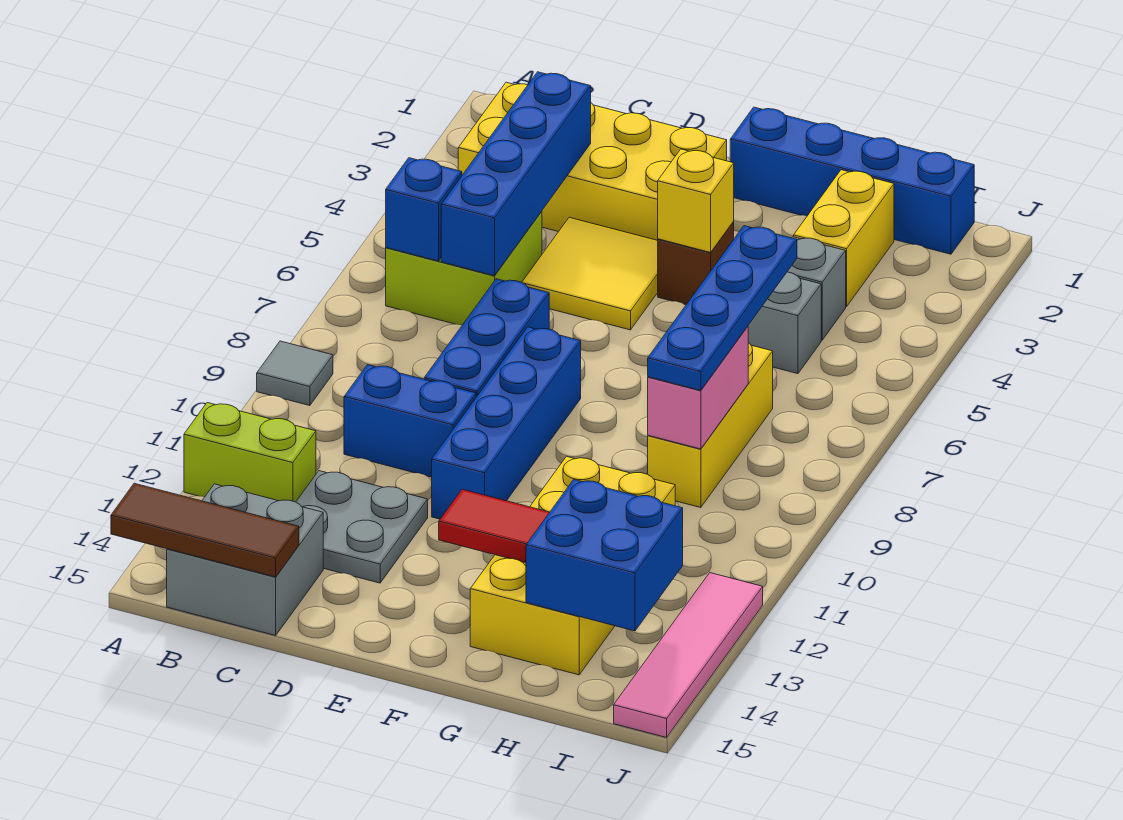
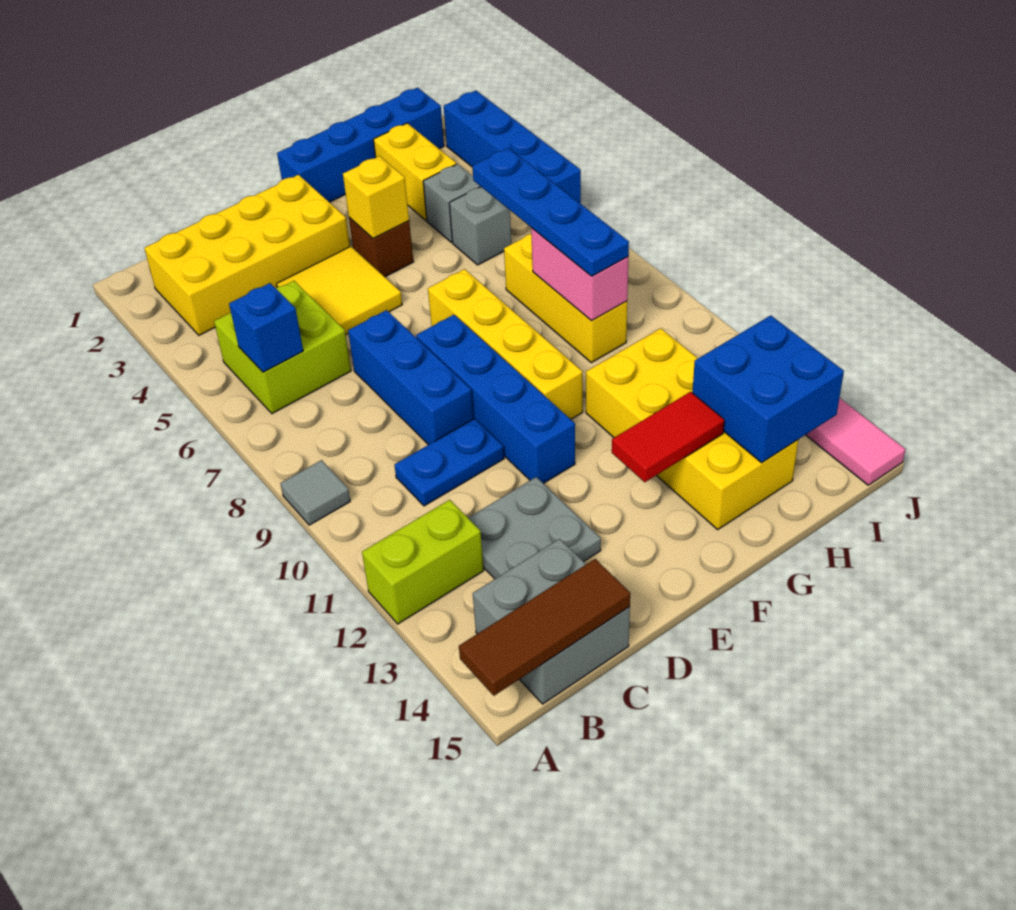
blue brick C3:C6 level 2 -> blue brick J2:J5 level 1
blue brick C10:D10 level 1 -> blue plate C10:D10 level 1
none -> yellow brick F7:F10 level 1

